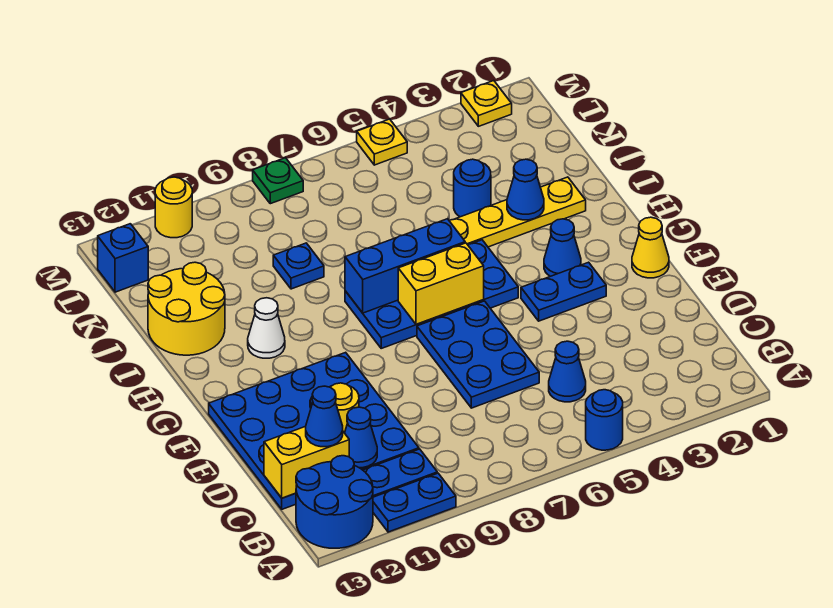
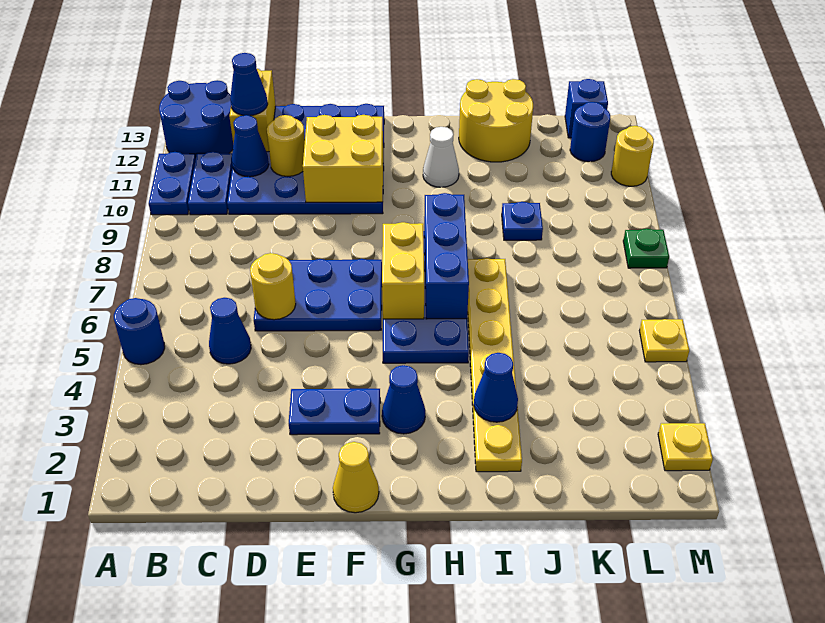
none -> yellow round brick D6 level 2
none -> yellow brick E10:F11 level 2
blue plate F3:F4 level 1 -> blue plate E3:F3 level 1
blue round brick J4 level 1 -> blue round brick L12 level 1

